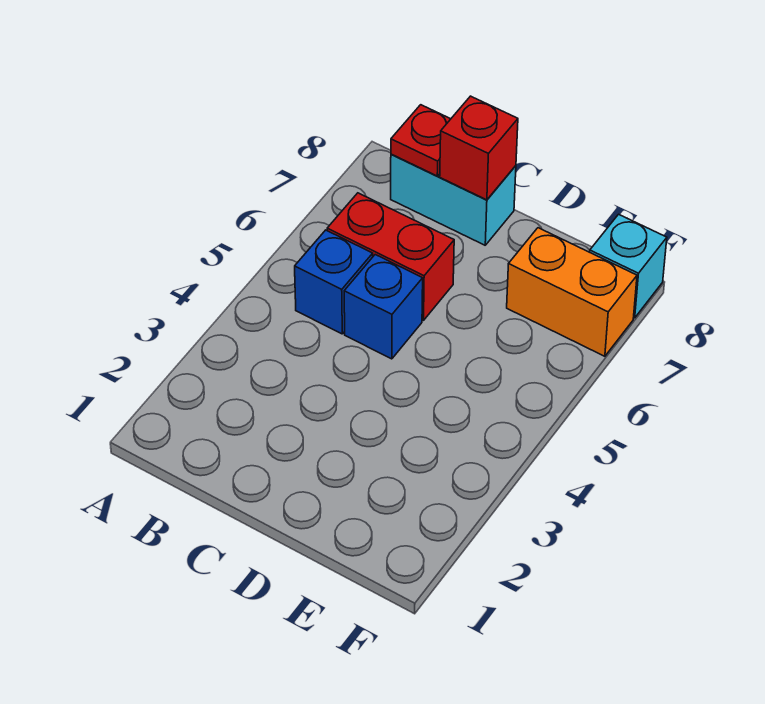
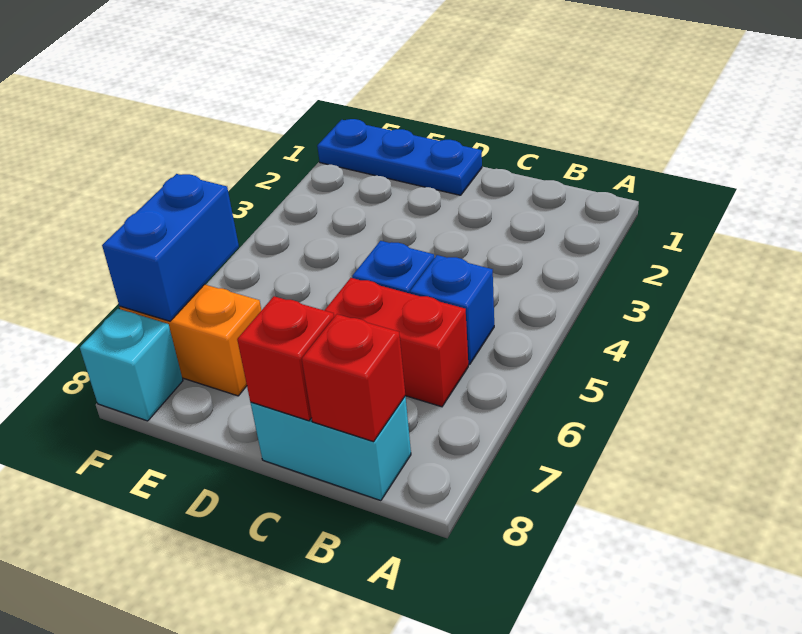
red plate B8 level 2 -> red brick B8 level 2
none -> blue plate D1:F1 level 1
none -> blue brick F6:F7 level 2

